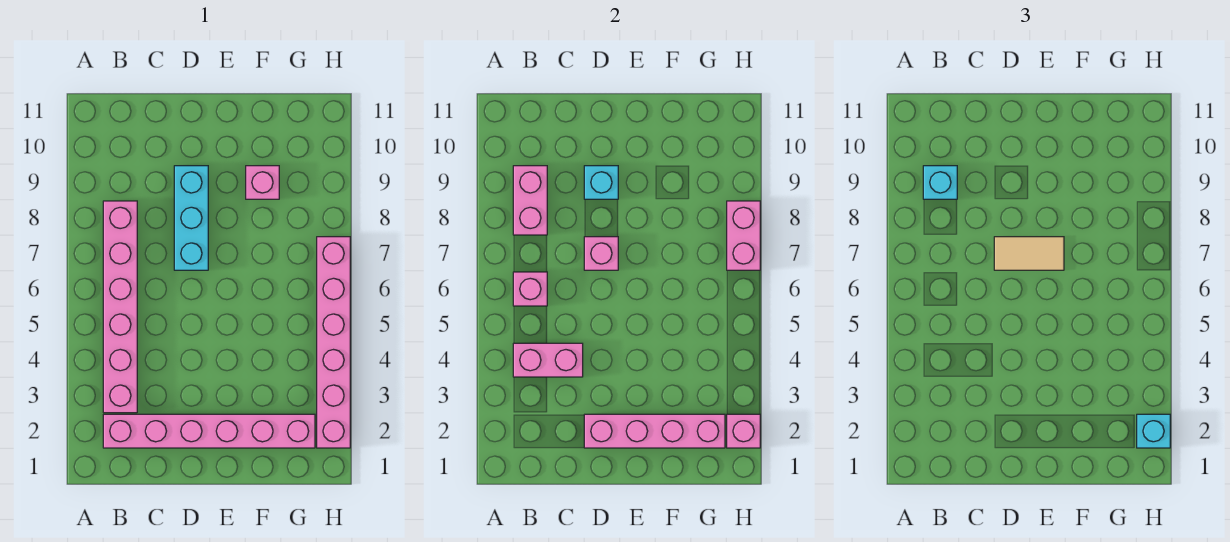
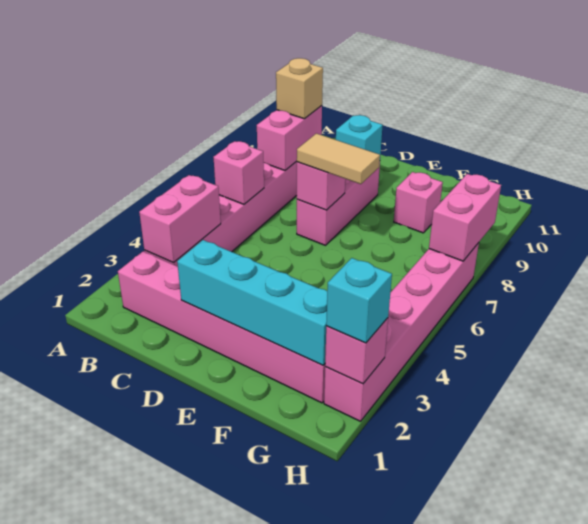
pink brick B4:C4 level 2 -> pink brick B3:B4 level 2
cyan brick B9 level 3 -> tan brick B9 level 3
pink brick D2:G2 level 2 -> cyan brick D2:G2 level 2
cyan brick D7:D9 level 1 -> pink brick D7:D9 level 1

